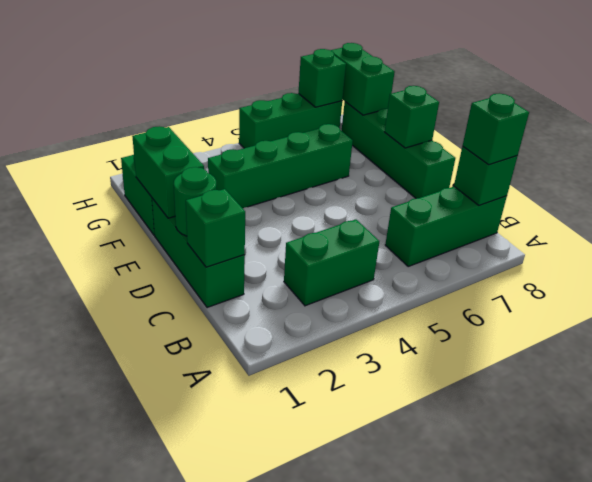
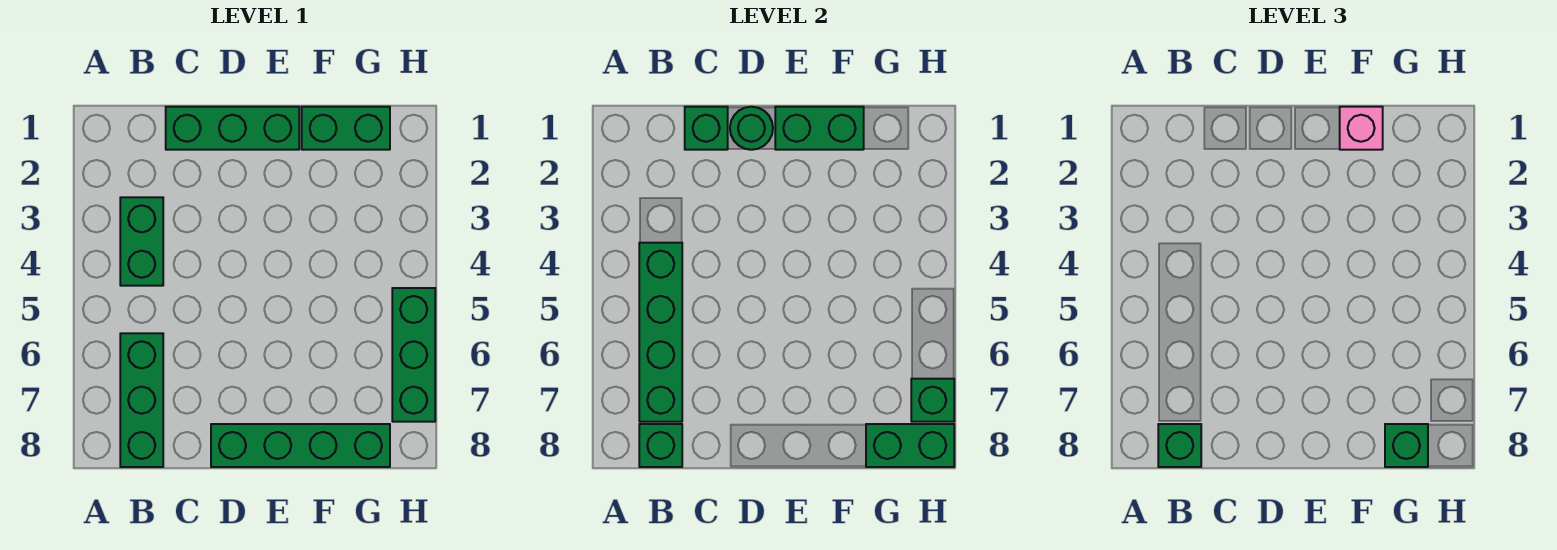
green brick E8 level 2 -> green brick G8 level 3
none -> pink brick F1 level 3
green brick F3:F6 level 1 -> green brick B4:B7 level 2

